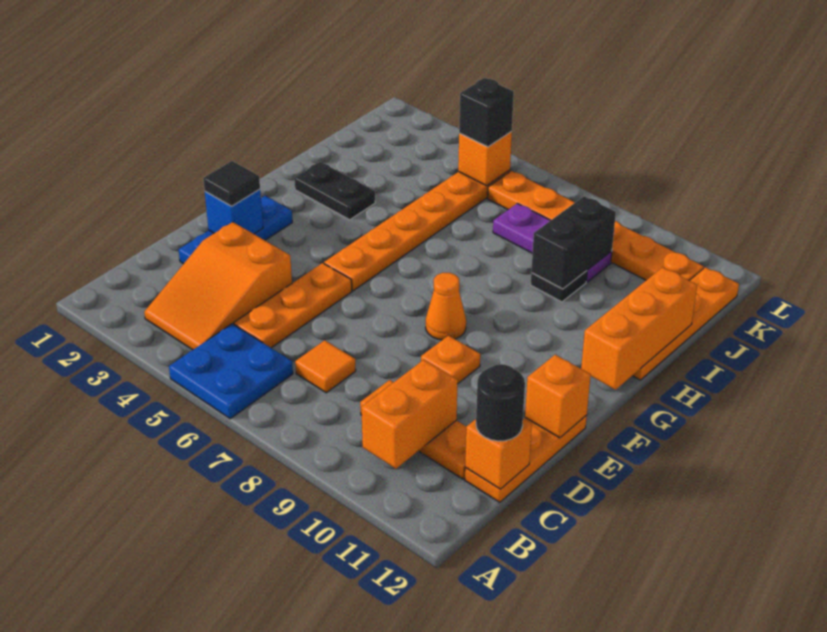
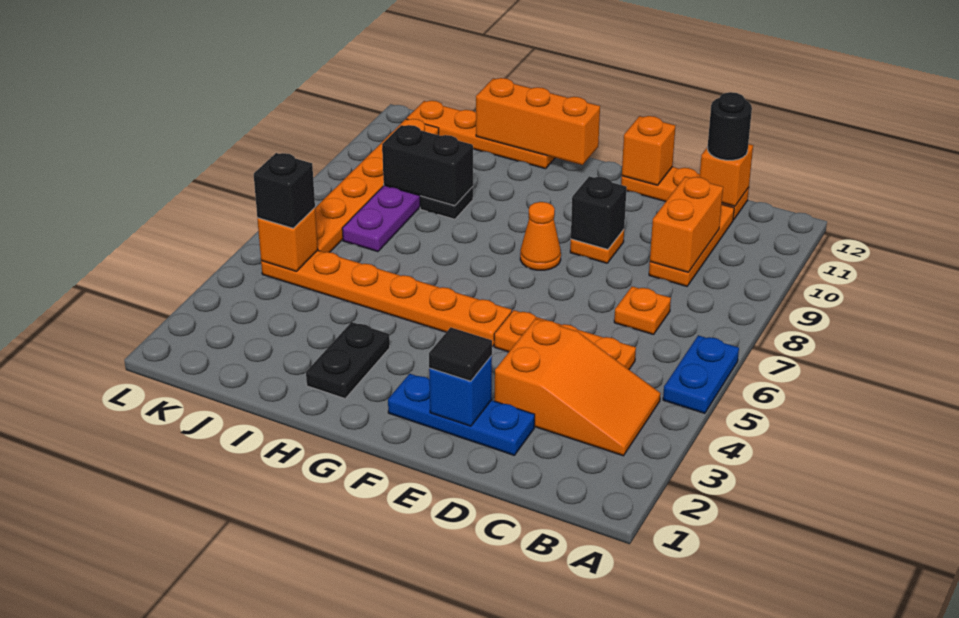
blue plate A5:B6 level 1 -> blue plate A5:A6 level 1
orange brick B10:C10 level 2 -> orange brick C9:C10 level 2
orange tile C7 level 1 -> orange plate C7 level 1
none -> black brick E9 level 2

